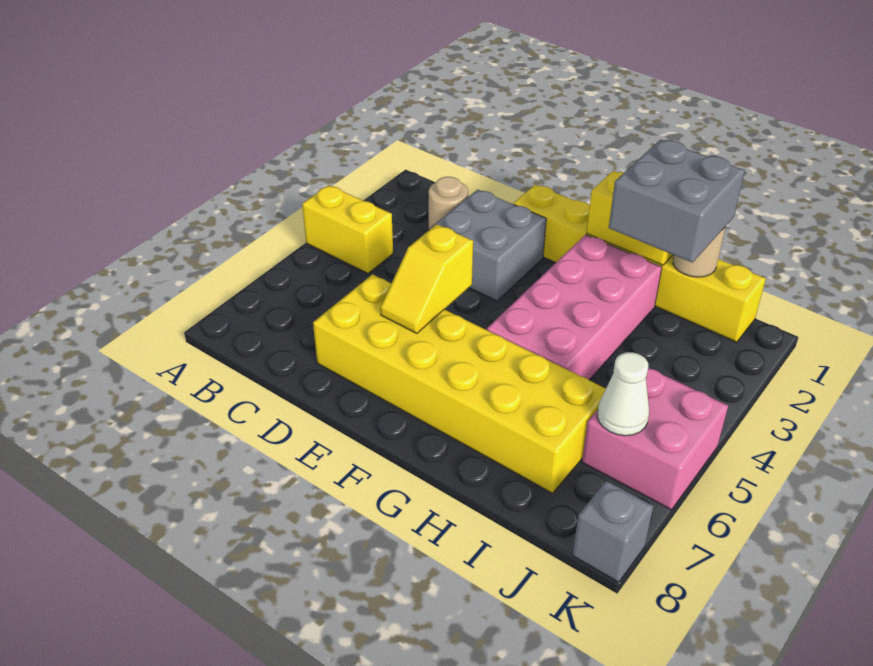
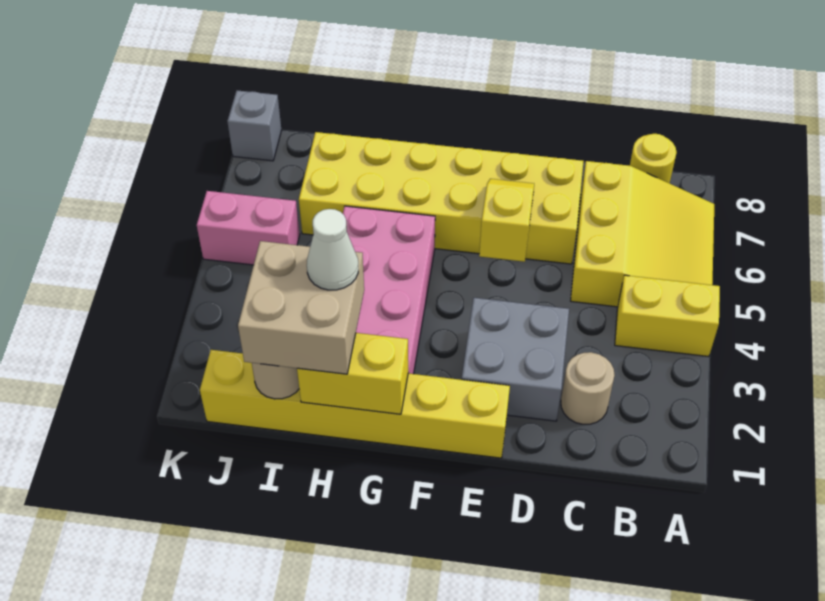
none -> yellow slope A5:C7 level 1 top C
none -> yellow round brick B8 level 1
grey brick H1:I2 level 3 -> tan brick H1:I2 level 3
pink brick J5:K6 level 1 -> pink brick J5:K5 level 1
white cone J6 level 2 -> white cone H2 level 4

